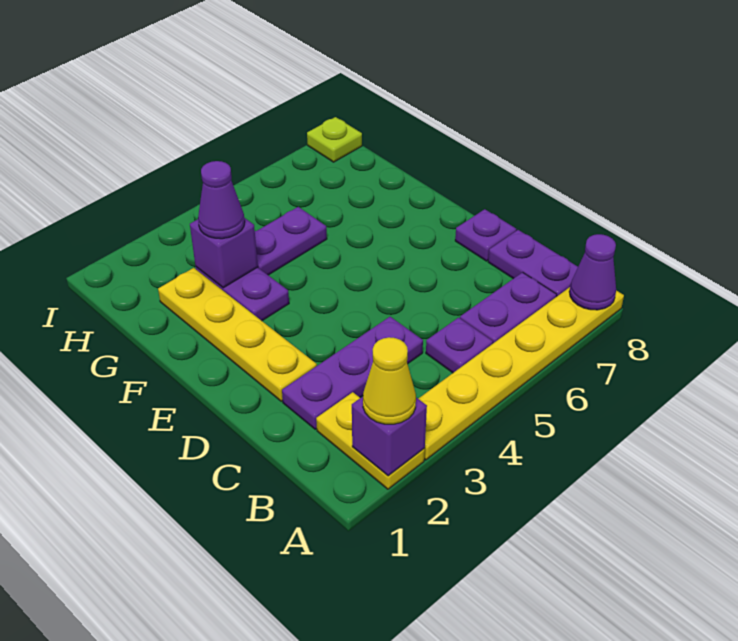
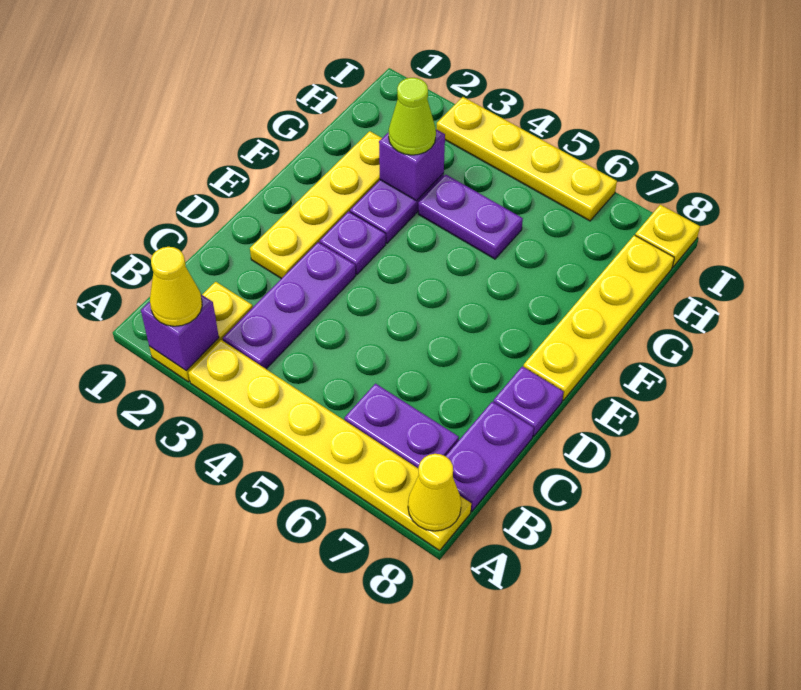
purple cone A8 level 2 -> yellow cone A8 level 2
purple plate B5 level 1 -> purple plate E3 level 1
purple plate C2:C4 level 1 -> purple plate B3:D3 level 1
none -> yellow plate E8:H8 level 1
purple cone G3 level 3 -> lime cone G3 level 3
none -> yellow plate I3:I6 level 1
lime plate I8 level 1 -> yellow plate I8 level 1

